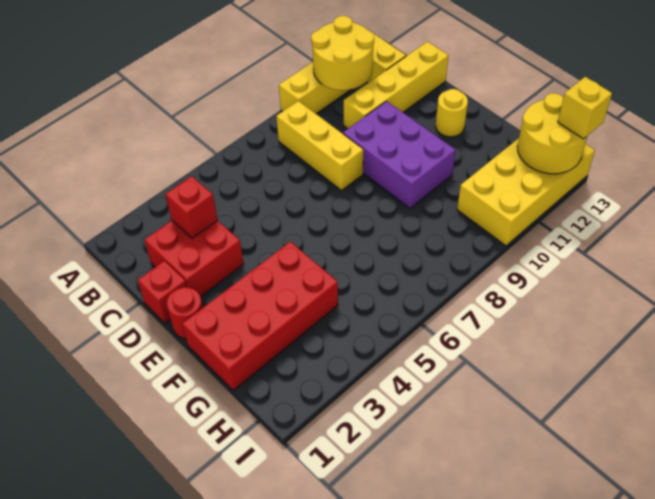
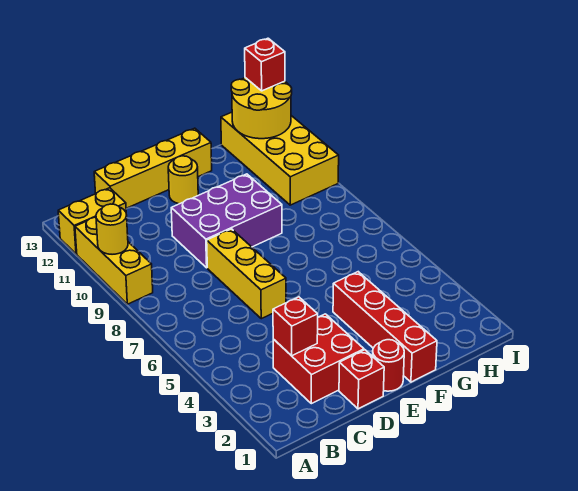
yellow round brick A10:B11 level 2 -> yellow round brick A10 level 2
yellow brick B8:D8 level 1 -> yellow brick D6:D8 level 1
yellow brick C10:C13 level 1 -> yellow brick C13:F13 level 1
red brick F1:G4 level 1 -> red brick F1:F4 level 1
yellow brick I13 level 3 -> red brick I13 level 3

